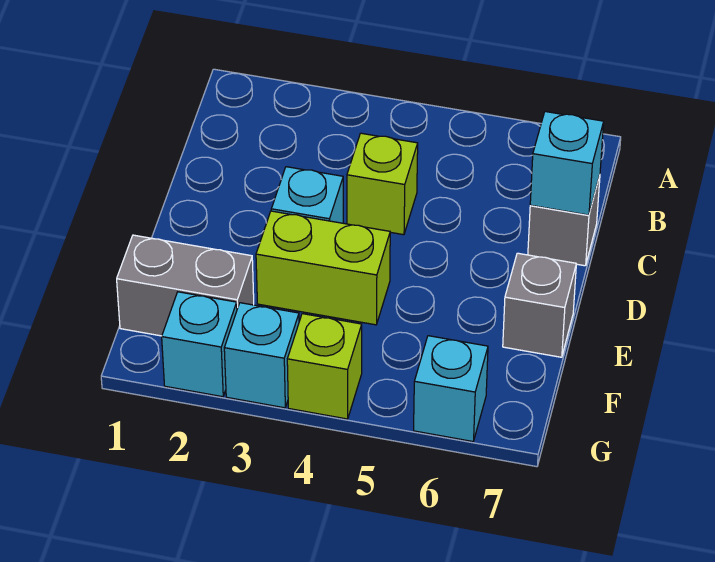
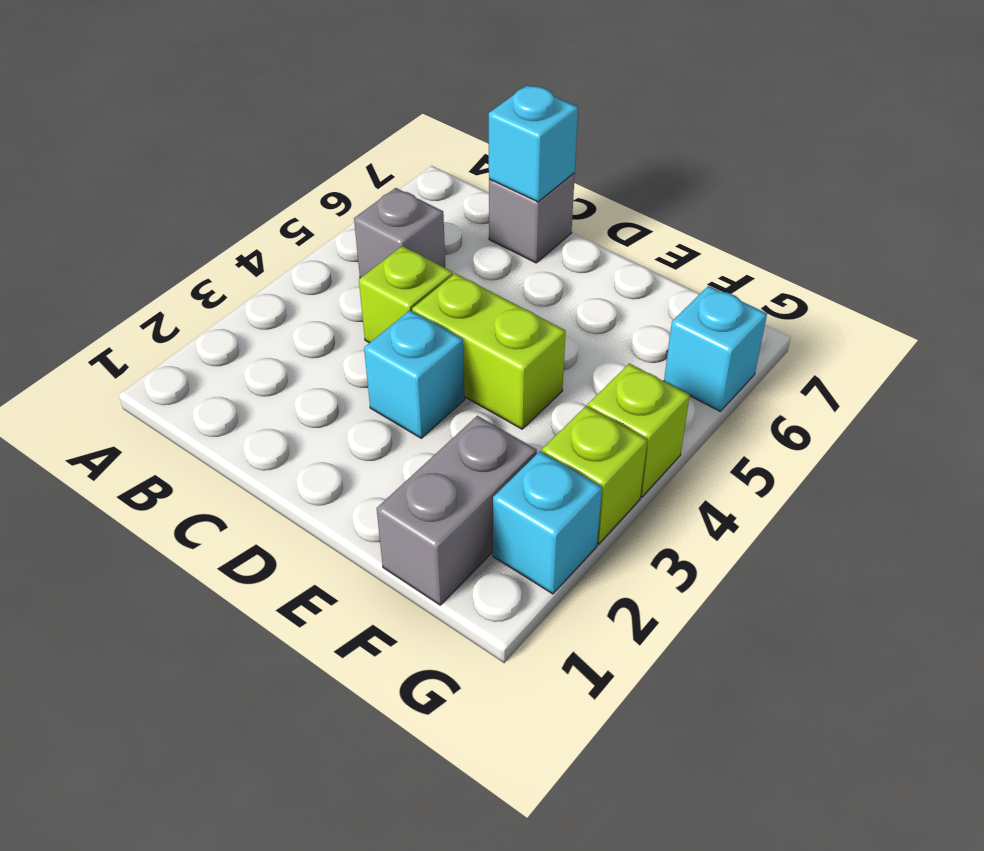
lime brick E3:E4 level 1 -> lime brick D4:E4 level 1
grey brick E7 level 1 -> grey brick B5 level 1
cyan brick G3 level 1 -> lime brick G3 level 1

